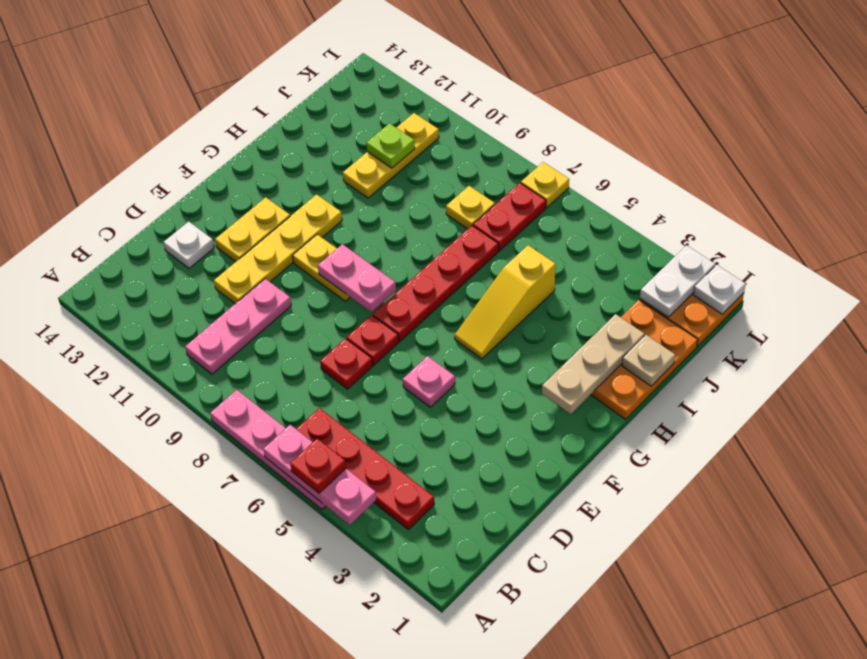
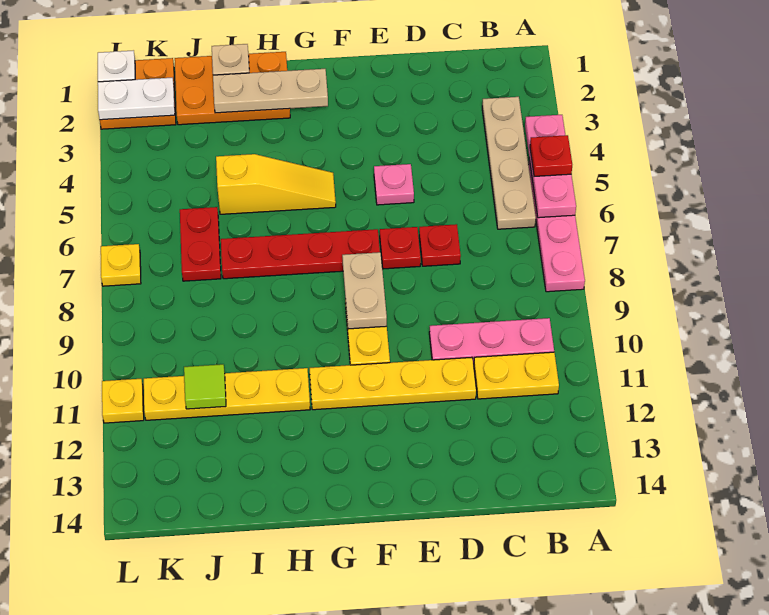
red plate B3:B6 level 1 -> tan plate B3:B6 level 1
white plate D13 level 1 -> none
yellow plate E12:F12 level 1 -> yellow plate B11:C11 level 1
pink plate F8:F9 level 2 -> tan plate F8:F9 level 2
yellow plate I11:K11 level 1 -> yellow plate H11:K11 level 1
red plate J7:K7 level 1 -> red plate J6:J7 level 1
yellow plate J8 level 1 -> yellow plate L11 level 1
lime plate J11 level 2 -> lime tile J11 level 2

